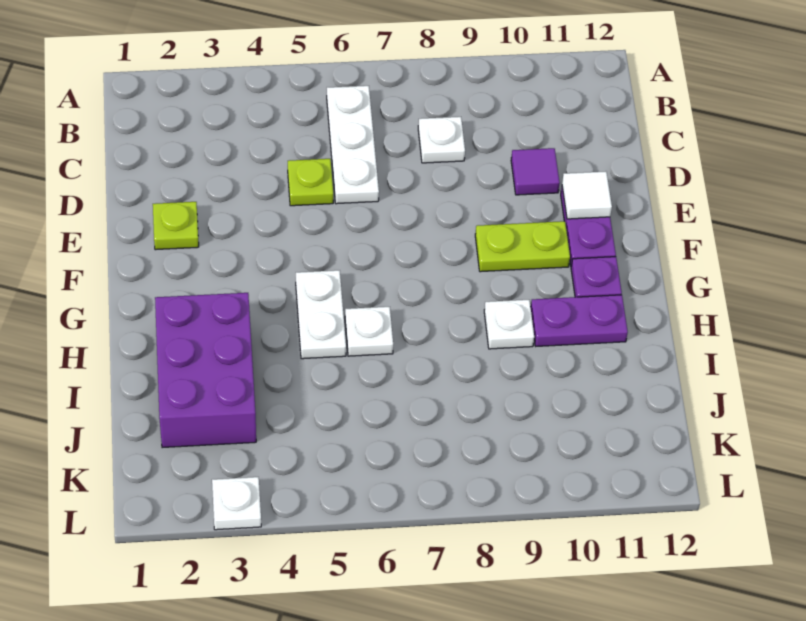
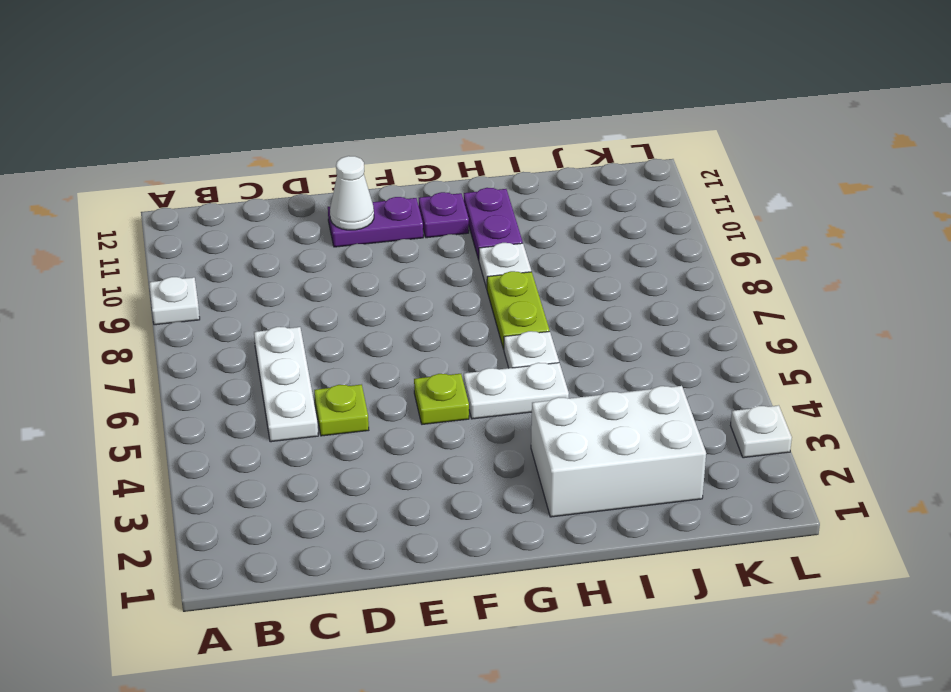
white plate B6:D6 level 1 -> white plate C5:C7 level 1
white plate C8 level 1 -> white plate A9 level 1
purple tile D10 level 1 -> none
lime plate E2 level 1 -> lime plate F5 level 1
white tile E11 level 2 -> white cone E11 level 2
lime plate F9:F10 level 1 -> lime plate H7:H8 level 1
purple brick H2:J3 level 1 -> white brick H2:J3 level 1

